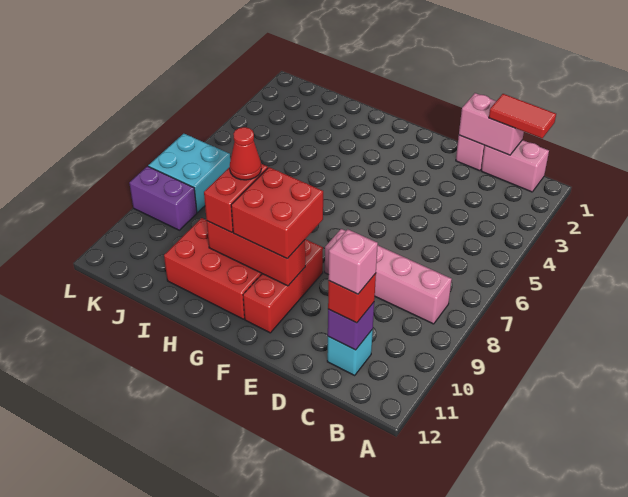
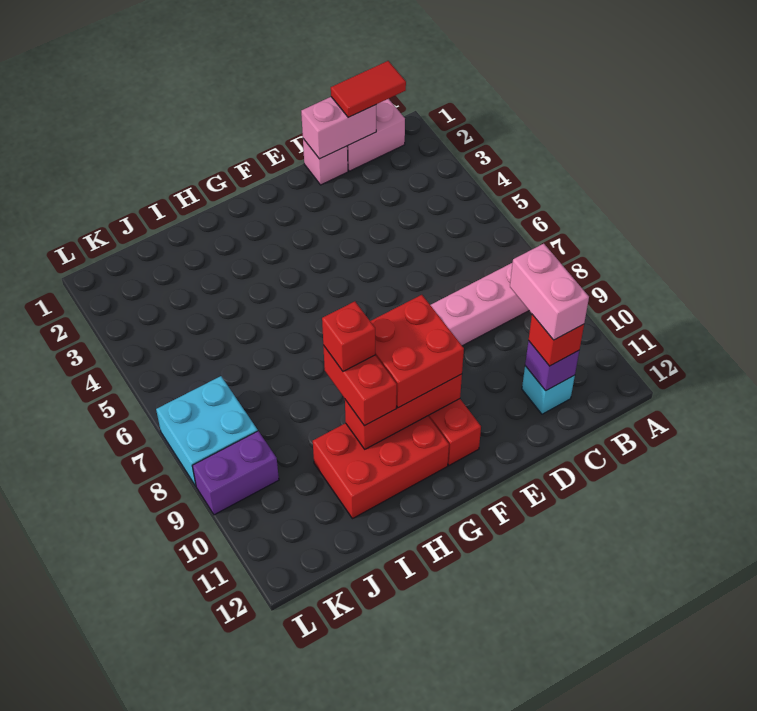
pink brick C11 level 4 -> pink brick C10:C11 level 4
red cone H9 level 4 -> red brick H9 level 4

